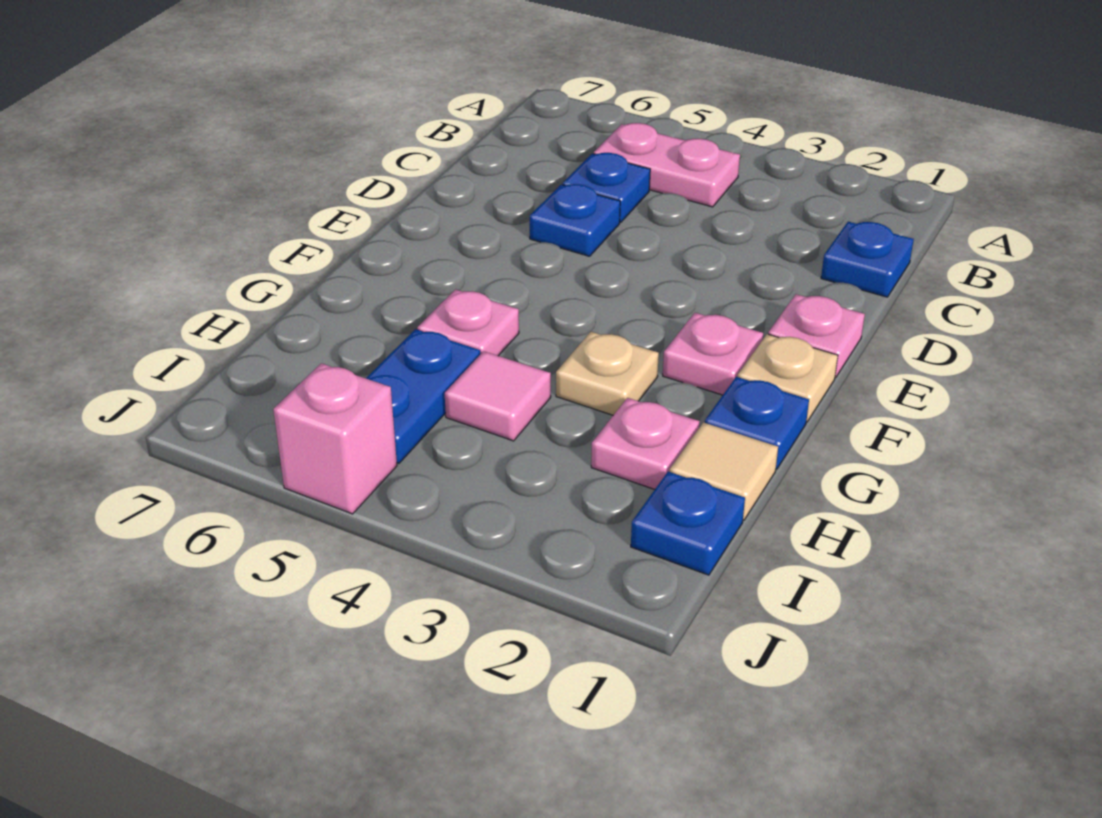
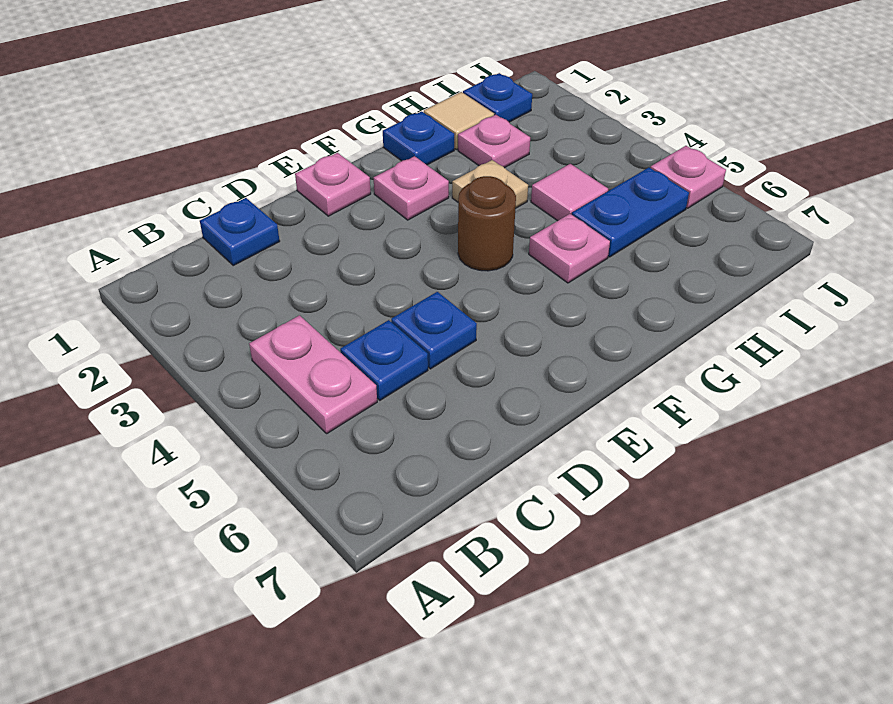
tan plate F1 level 1 -> none
none -> brown round brick F4 level 1
pink brick J5 level 1 -> pink plate J5 level 1

